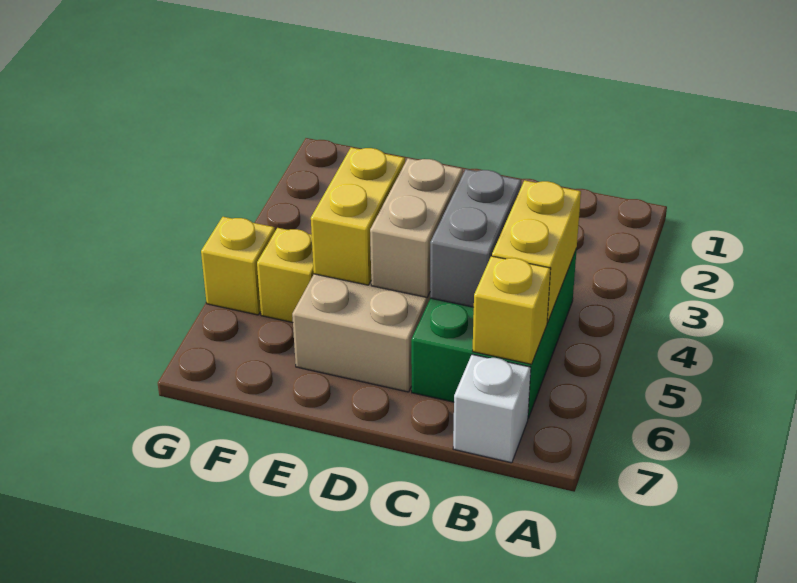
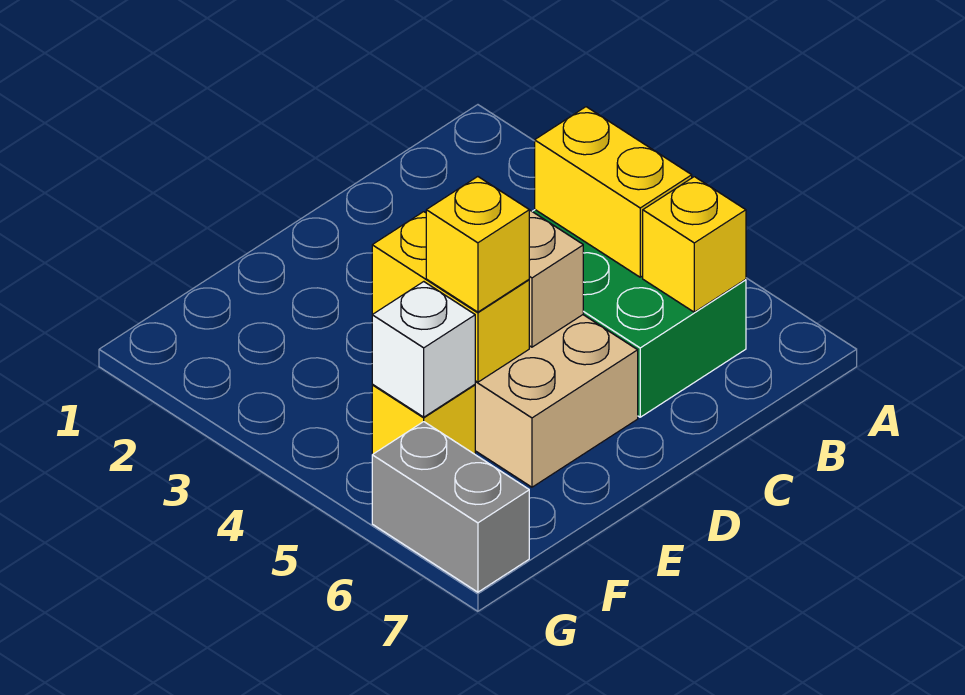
white brick B7 level 1 -> white brick F5 level 2
grey brick C4:C5 level 2 -> grey brick G6:G7 level 1
yellow brick G5 level 1 -> yellow brick E5 level 3

